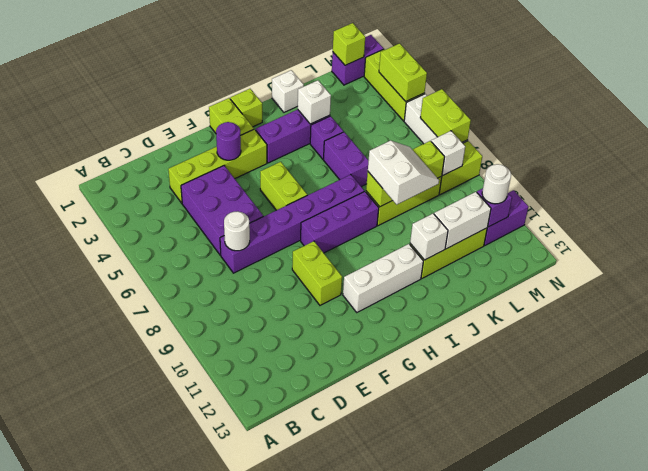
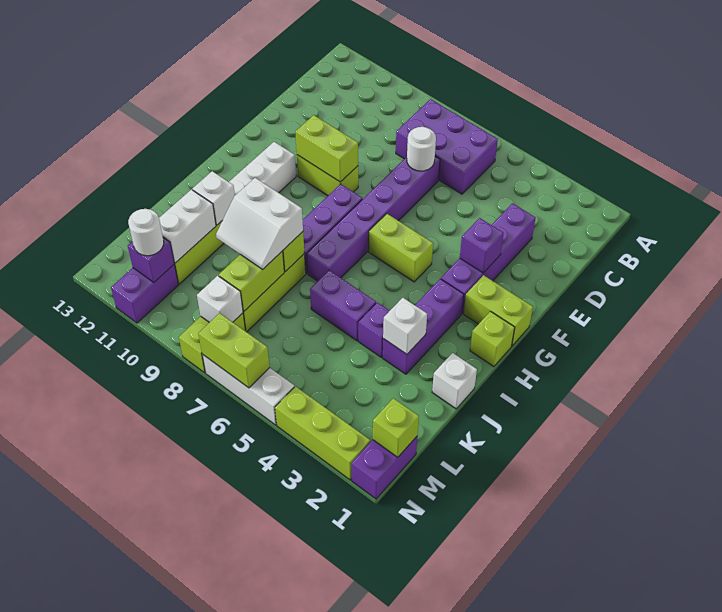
lime brick D3:G3 level 1 -> purple brick D3:G3 level 1
purple brick D4:E6 level 1 -> purple brick B6:C8 level 1
purple round brick F3 level 2 -> purple brick F3 level 2
lime brick N3:N4 level 2 -> lime brick F9:F10 level 2

